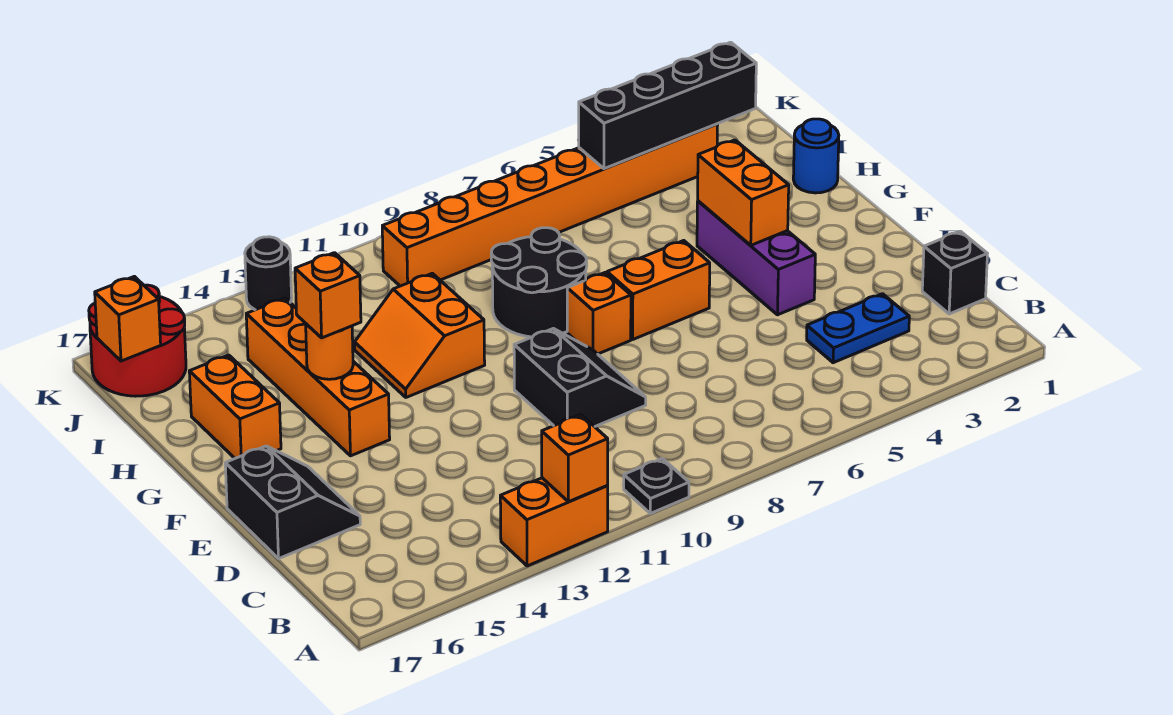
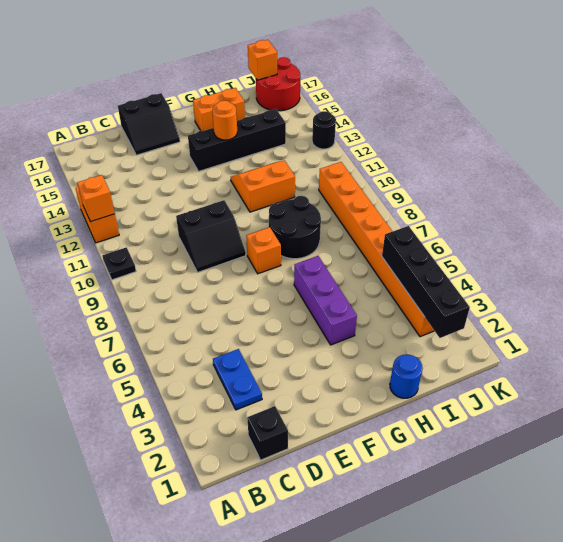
purple brick E4:G4 level 1 -> purple brick G4:G6 level 1
orange brick F4:G4 level 2 -> none
orange brick F6:F7 level 1 -> none
orange brick F14:I14 level 1 -> black brick F14:I14 level 1
orange brick G14 level 3 -> none

